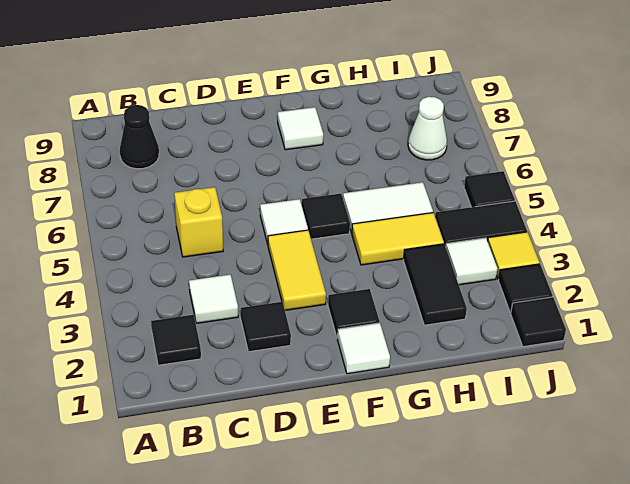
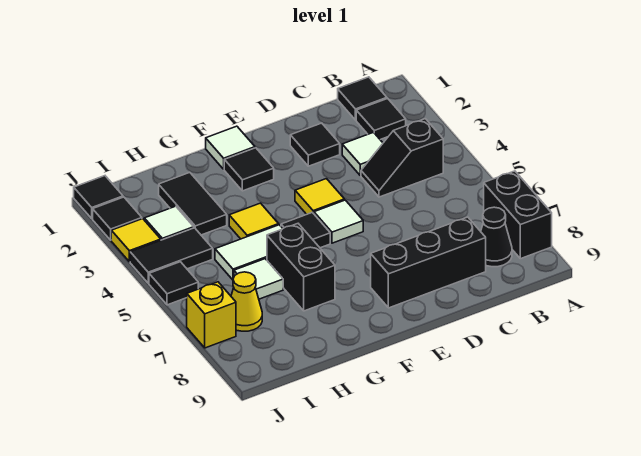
none -> black brick A7:A8 level 1
none -> black tile B1 level 1
none -> black slope B4:C4 level 1 top B
yellow brick C5 level 1 -> yellow brick J7 level 1
none -> black brick C8:E8 level 1
yellow tile E3:E4 level 1 -> yellow tile E4 level 1
white tile F8 level 1 -> white tile H6 level 1
yellow tile G4:H4 level 1 -> yellow tile G4 level 1
none -> black brick G6:G7 level 1
white cone I7 level 1 -> yellow cone I7 level 1

